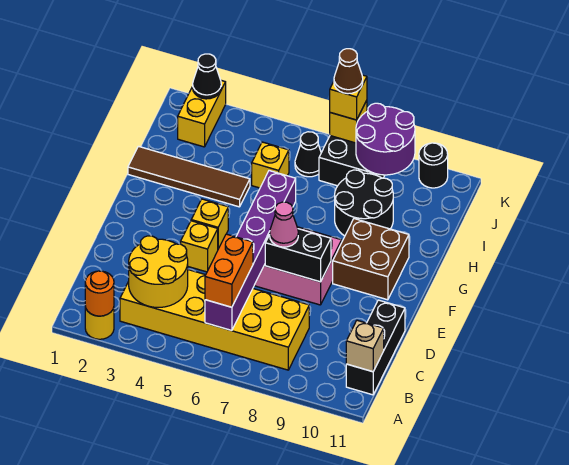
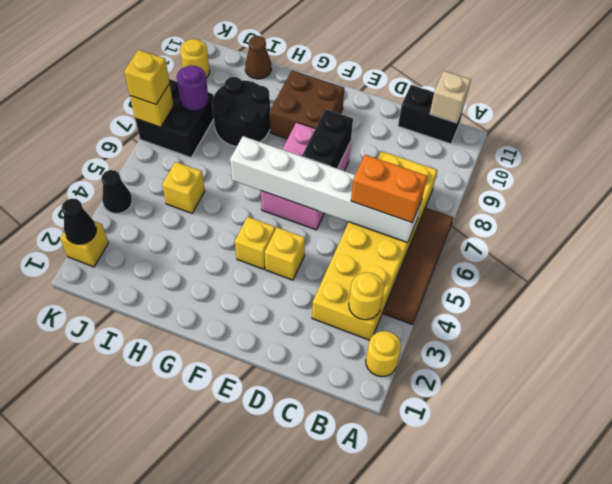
orange round brick A2 level 2 -> none
yellow round brick B3:C4 level 2 -> yellow round brick B3 level 2
purple brick B6:G6 level 2 -> white brick B6:G6 level 2
black brick B11:D11 level 1 -> black brick B11:C11 level 1
pink cone E7 level 3 -> none
brown tile H1:H4 level 1 -> brown tile A4:A7 level 1
yellow brick J2:K2 level 1 -> yellow brick K2 level 1
black cone J6 level 1 -> black cone K4 level 1
purple round brick J8:K9 level 2 -> purple round brick J8 level 2
brown cone K7 level 4 -> brown cone I11 level 1
black round brick K10 level 1 -> yellow round brick K10 level 1

